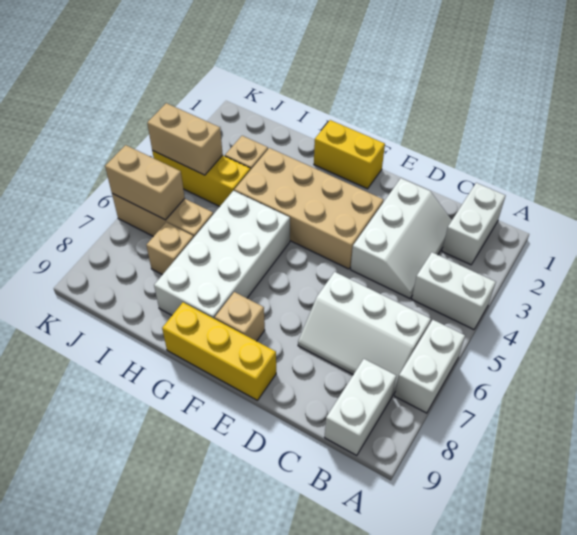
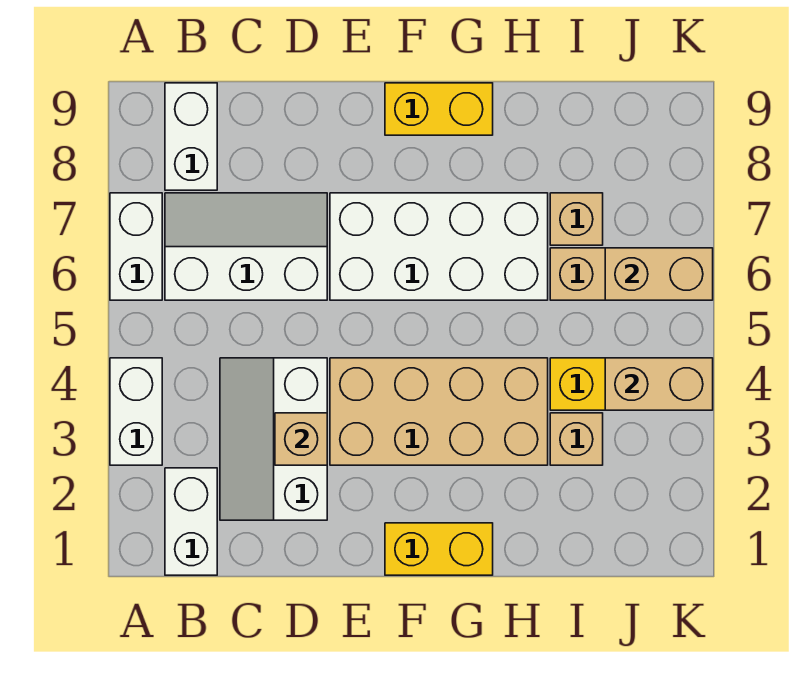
white brick A4:B4 level 1 -> white brick A3:A4 level 1
yellow brick E9:G9 level 1 -> yellow brick F9:G9 level 1
tan brick F8 level 1 -> tan brick D3 level 2
white brick G5:H8 level 1 -> white brick E6:H7 level 1

